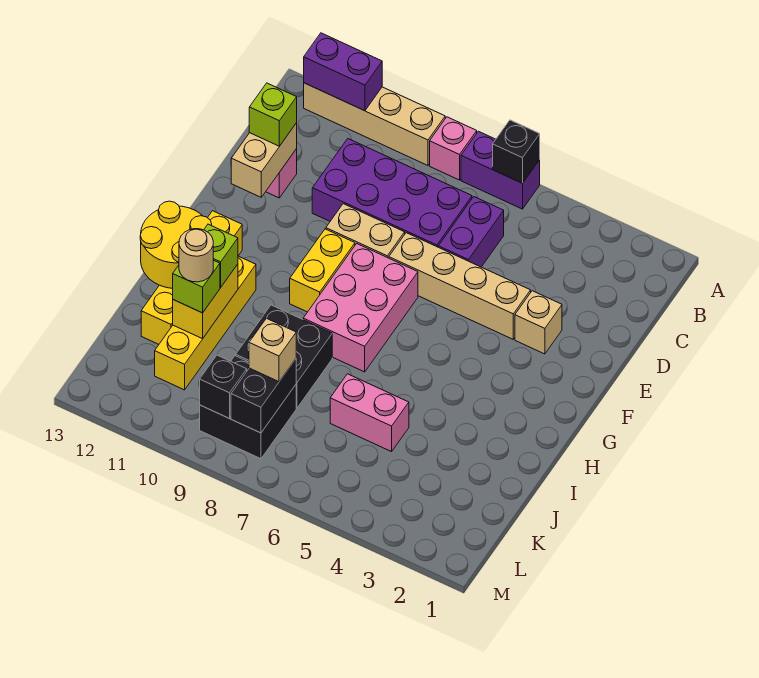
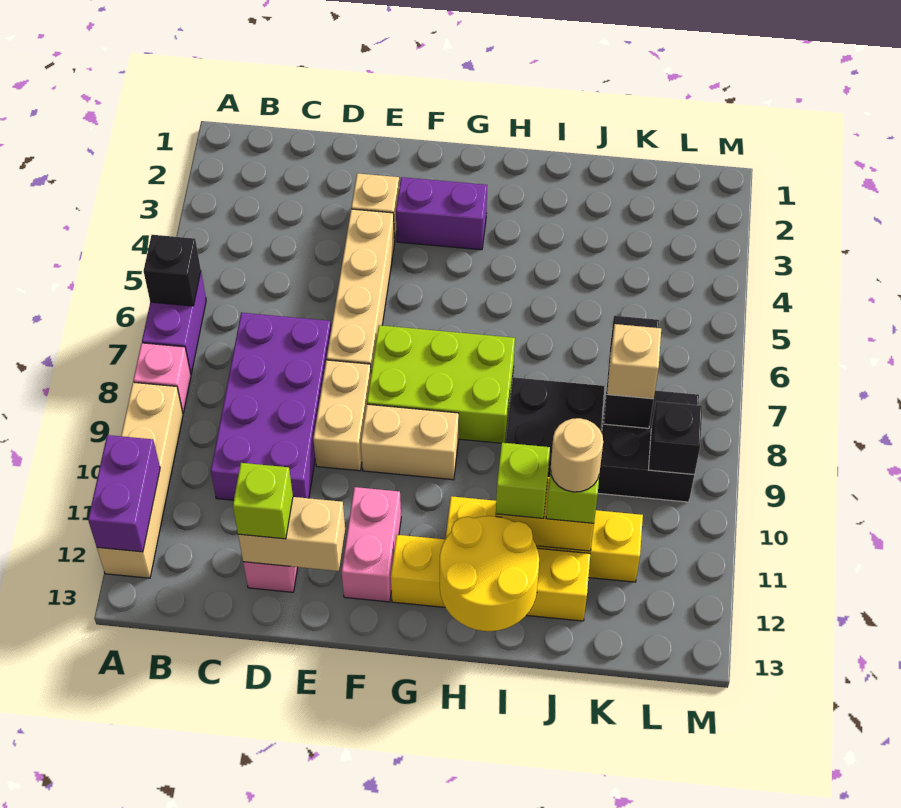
purple brick C6:D6 level 1 -> purple brick F3:G3 level 1
pink brick F7:H8 level 1 -> lime brick F7:H8 level 1
yellow brick F9:G9 level 1 -> tan brick F9:G9 level 1
pink brick J5:J6 level 1 -> pink brick F11:F12 level 1
black brick K8:L8 level 2 -> black brick K7:K8 level 2

